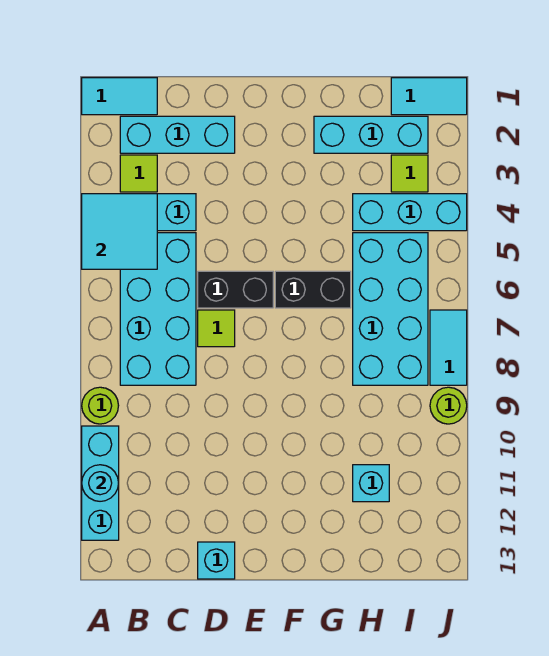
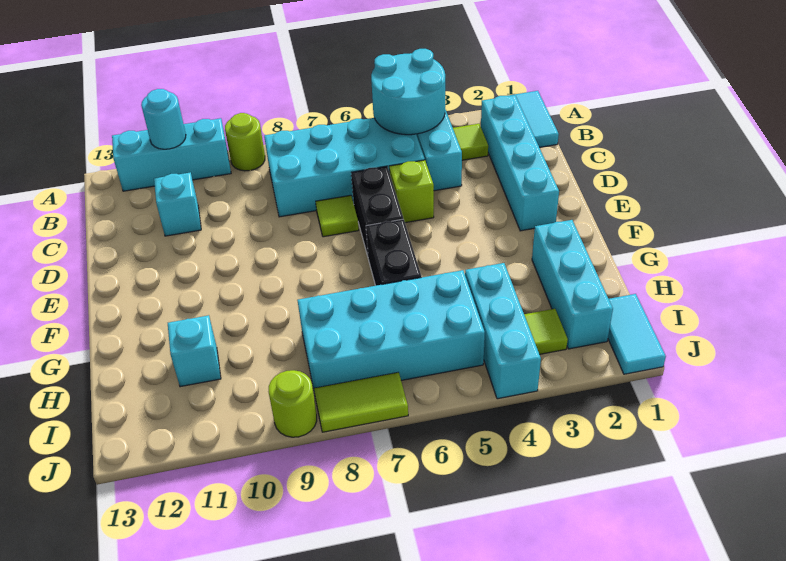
cyan tile A4:B5 level 2 -> cyan round brick A4:B5 level 2
cyan brick B2:D2 level 1 -> cyan brick B2:E2 level 1
none -> lime brick D5 level 1
cyan brick D13 level 1 -> cyan brick C11 level 1
cyan tile J7:J8 level 1 -> lime tile J7:J8 level 1

